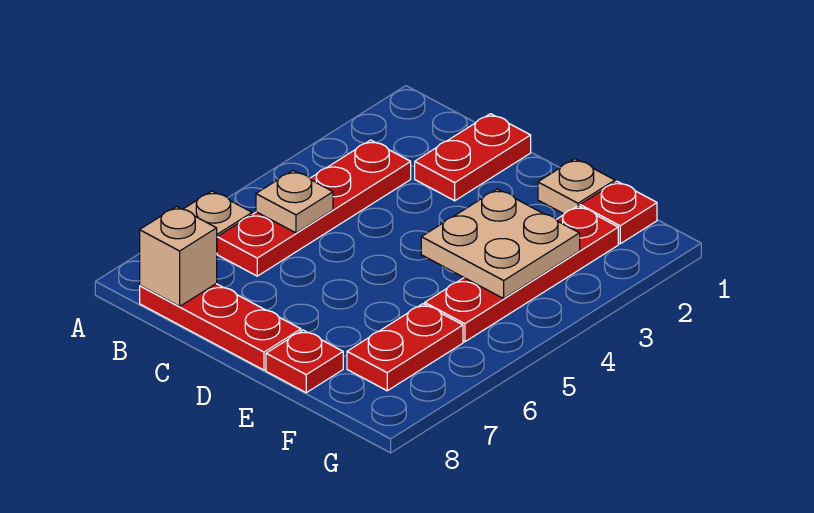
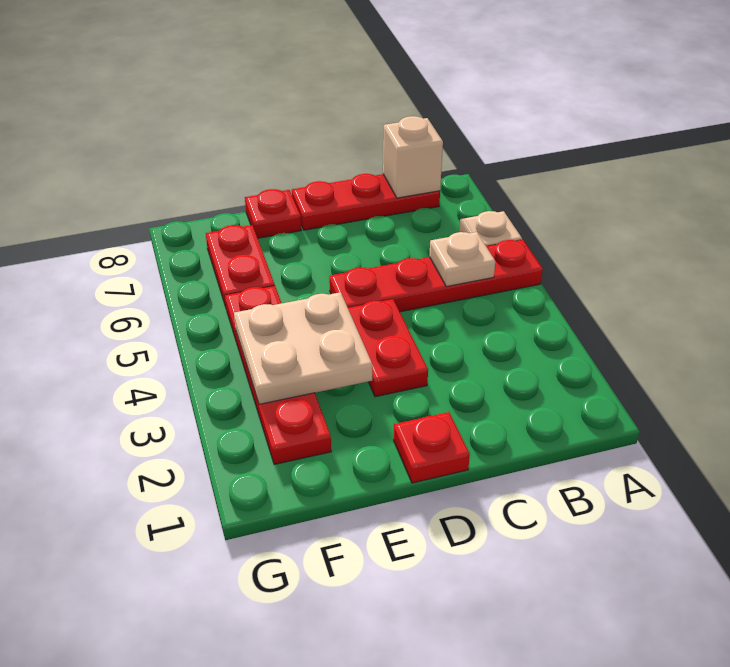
red plate B3:B6 level 1 -> red plate A5:D5 level 1
red plate C1:C2 level 1 -> red plate D3:D4 level 1
tan plate E1 level 1 -> none
red plate F1 level 1 -> red plate D1 level 1

